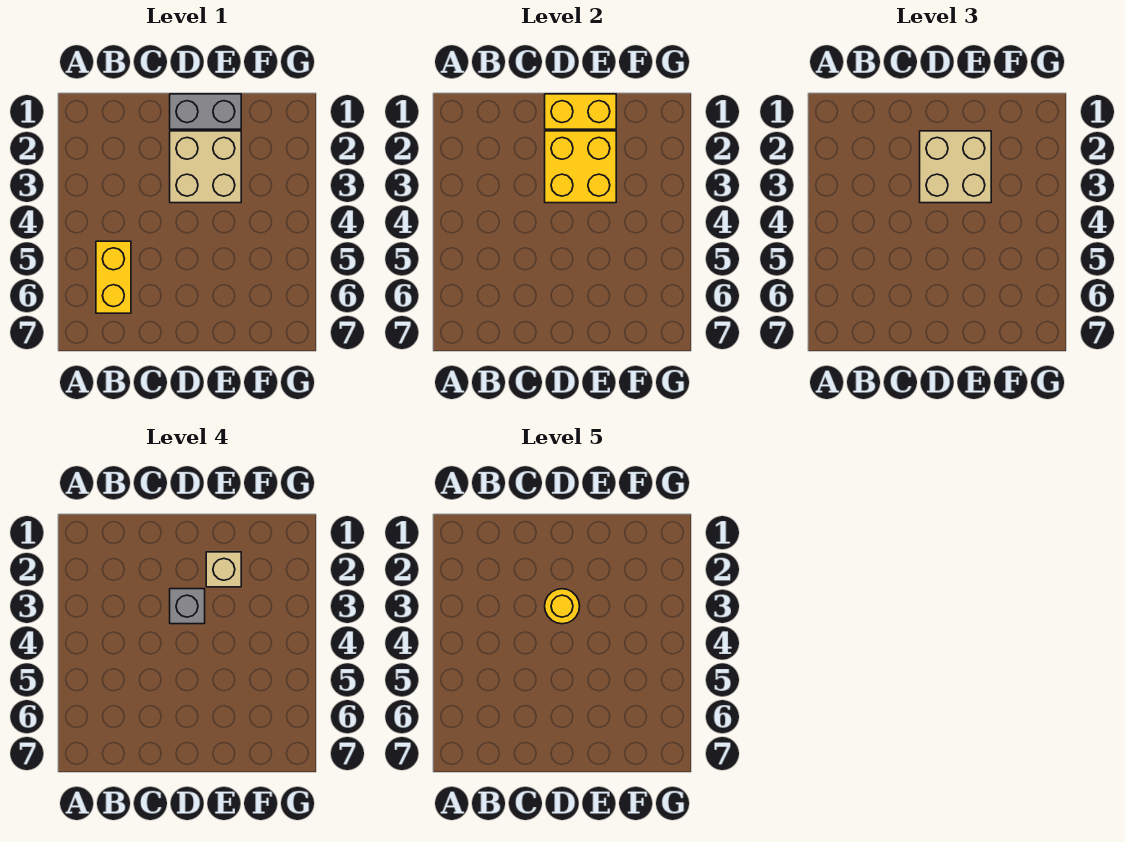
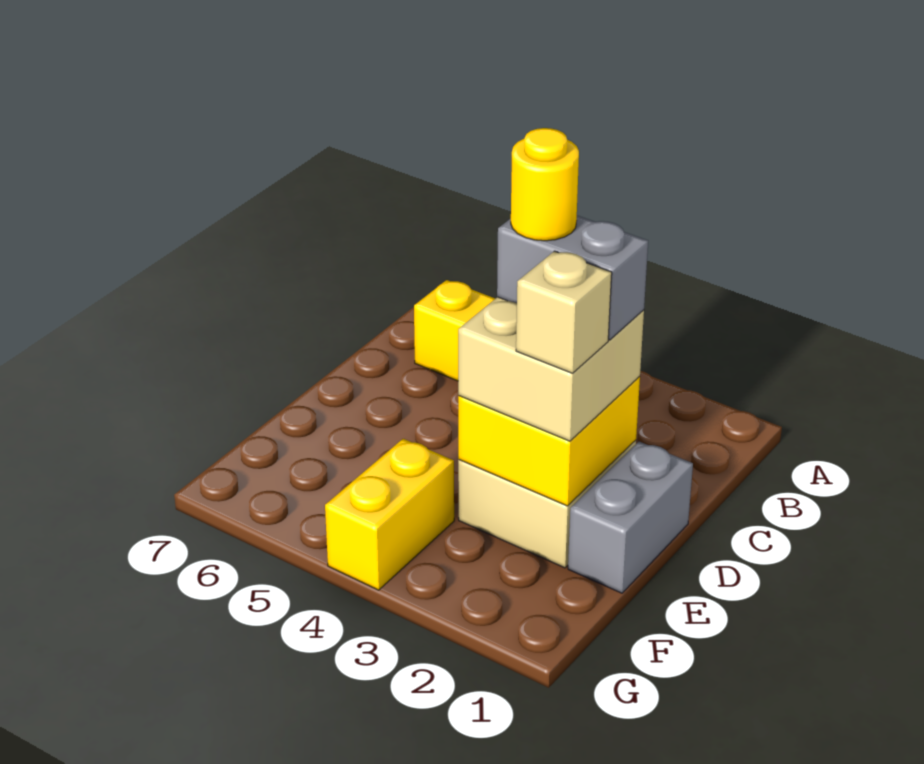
yellow brick D1:E1 level 2 -> yellow brick F4:G4 level 1
grey brick D3 level 4 -> grey brick D2:D3 level 4

